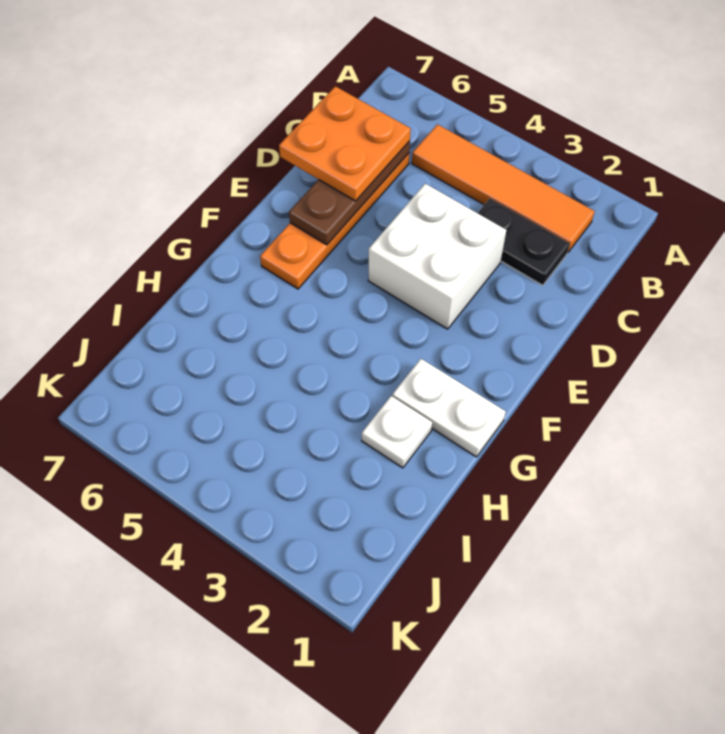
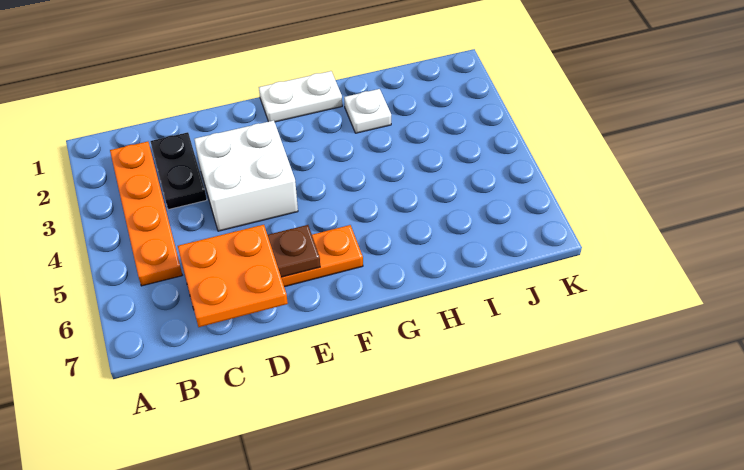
orange tile B2:B5 level 1 -> orange plate B2:B5 level 1
white plate G1:G2 level 1 -> white plate F1:G1 level 1

